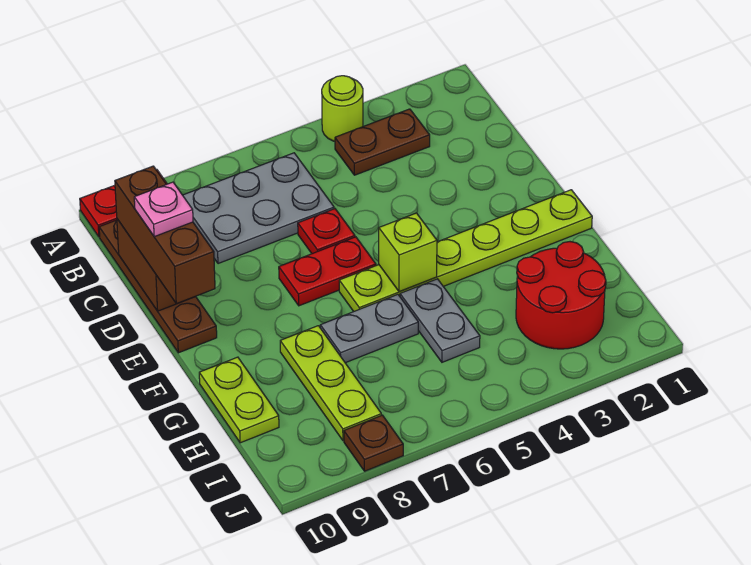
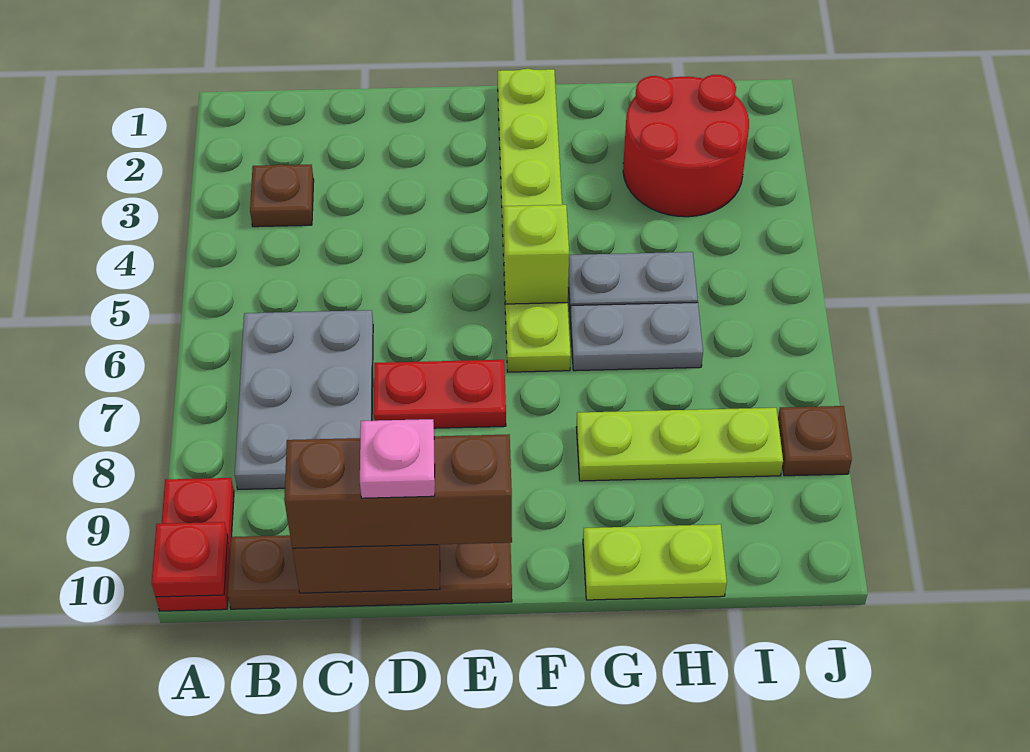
lime round brick A4 level 1 -> none
brown plate B3:B4 level 1 -> brown plate B3 level 1
red plate D6 level 1 -> red plate A10 level 2
red plate E6:E7 level 1 -> red plate D7:E7 level 1
grey plate G6:G7 level 1 -> grey plate G6:H6 level 1

